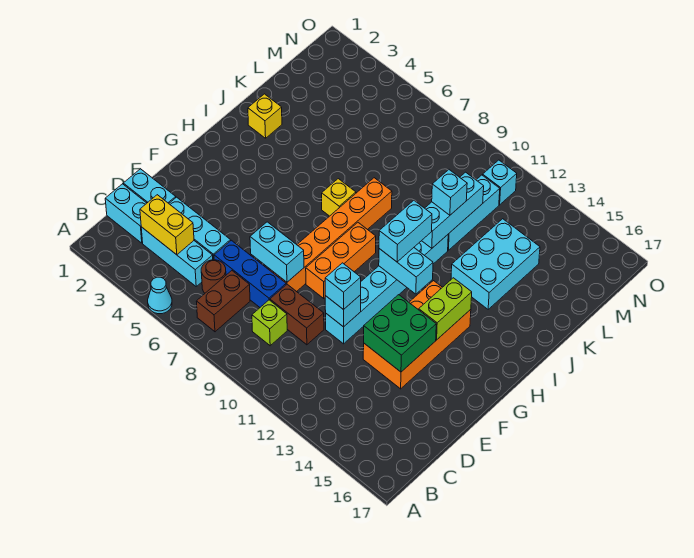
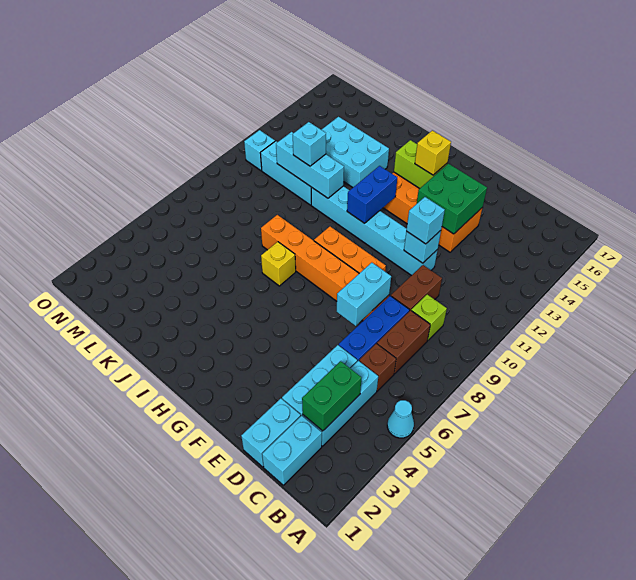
brown brick B7:C7 level 1 -> brown brick C7:C8 level 1
yellow brick C3:C4 level 2 -> green brick C3:C4 level 2
brown round brick C6 level 1 -> brown brick C6 level 1
cyan brick H11:H12 level 2 -> blue brick H11:H12 level 2
cyan brick H11:I11 level 3 -> none
yellow brick J2 level 1 -> yellow brick G14 level 3

